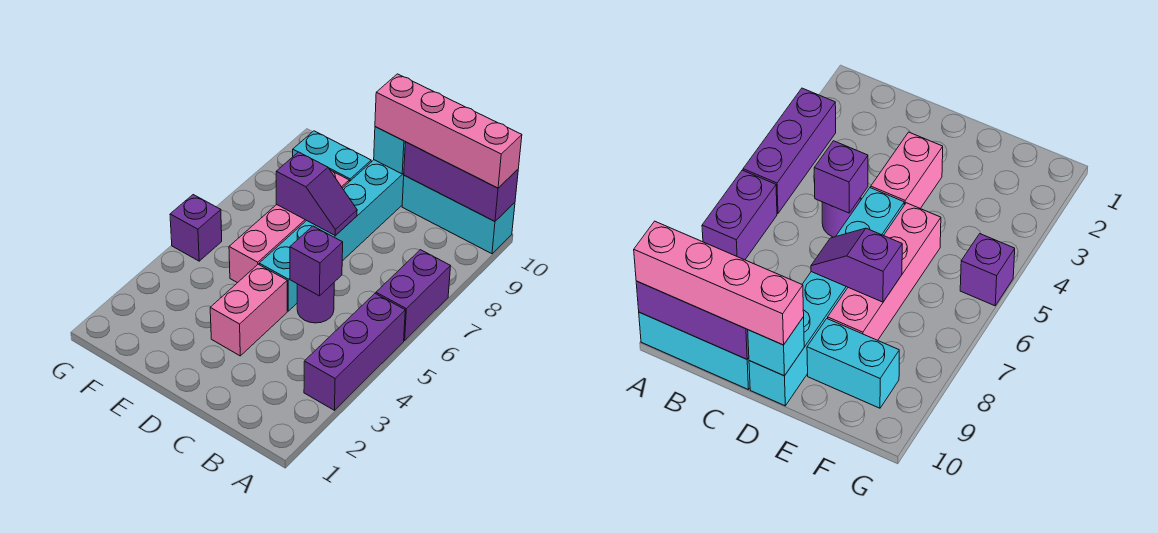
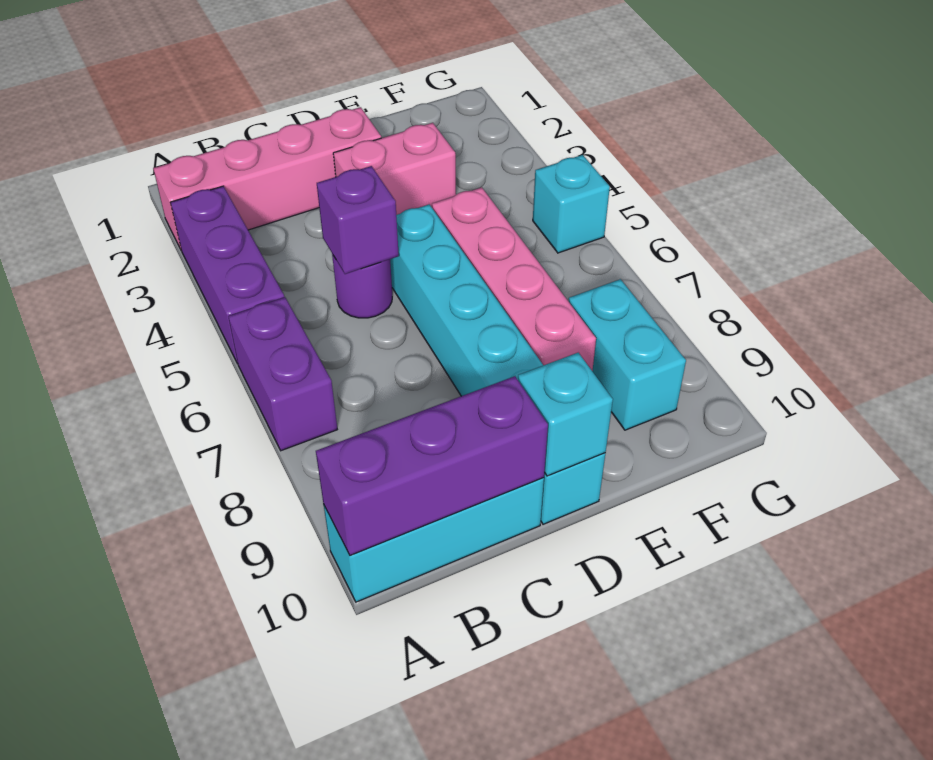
pink brick A10:D10 level 3 -> pink brick A2:D2 level 1
pink brick D3:D4 level 1 -> pink brick D3:E3 level 1
purple slope D7:E7 level 2 top E -> none
cyan brick E9:F9 level 1 -> cyan brick F8:F9 level 1
purple brick G5 level 1 -> cyan brick G5 level 1

